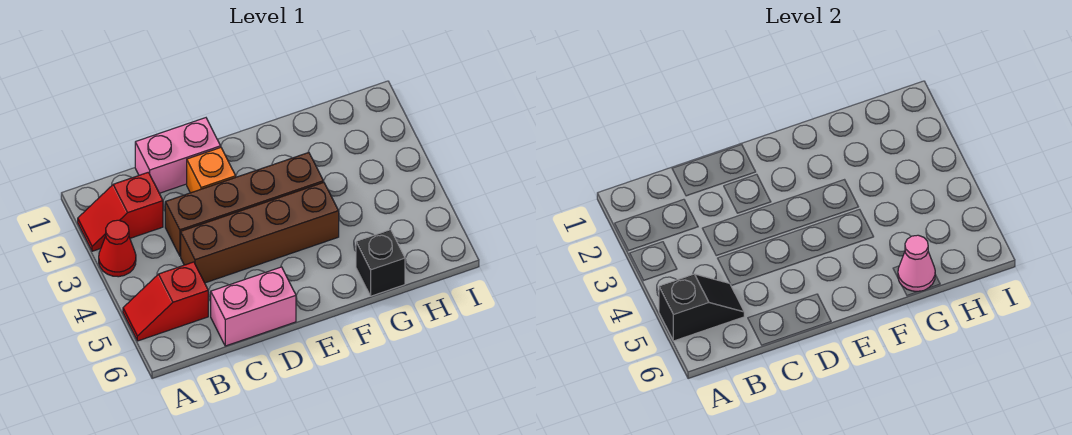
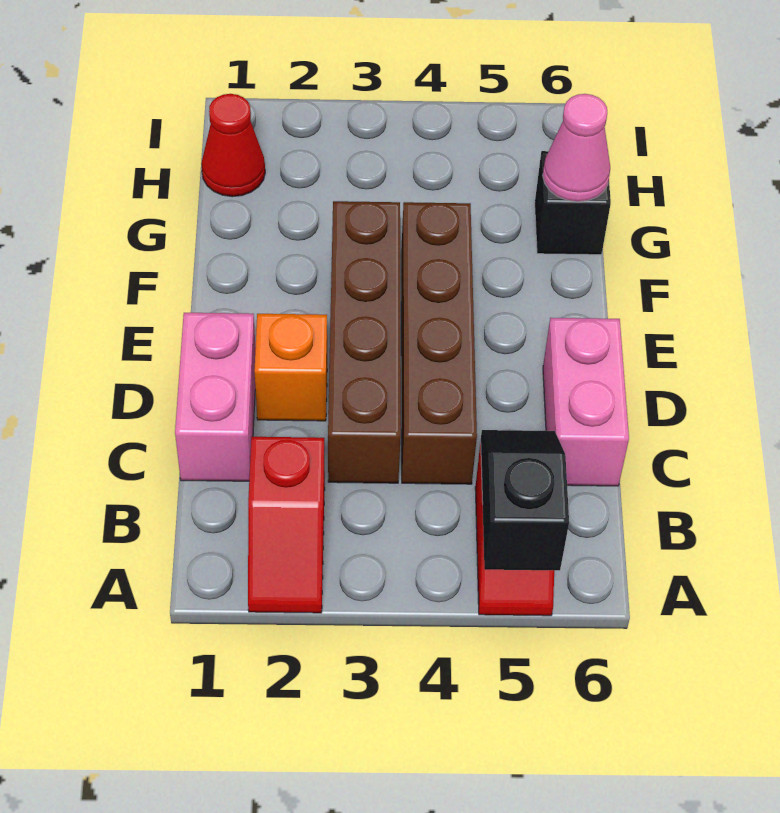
red cone A3 level 1 -> red cone H1 level 1

